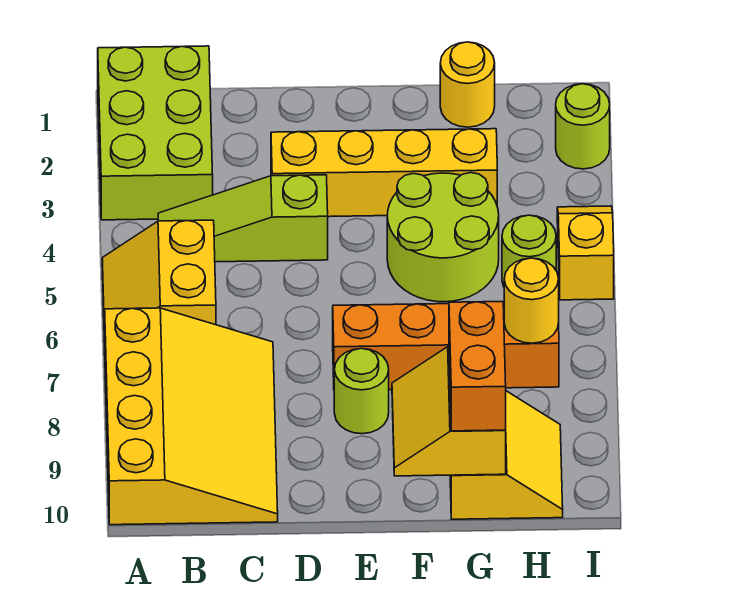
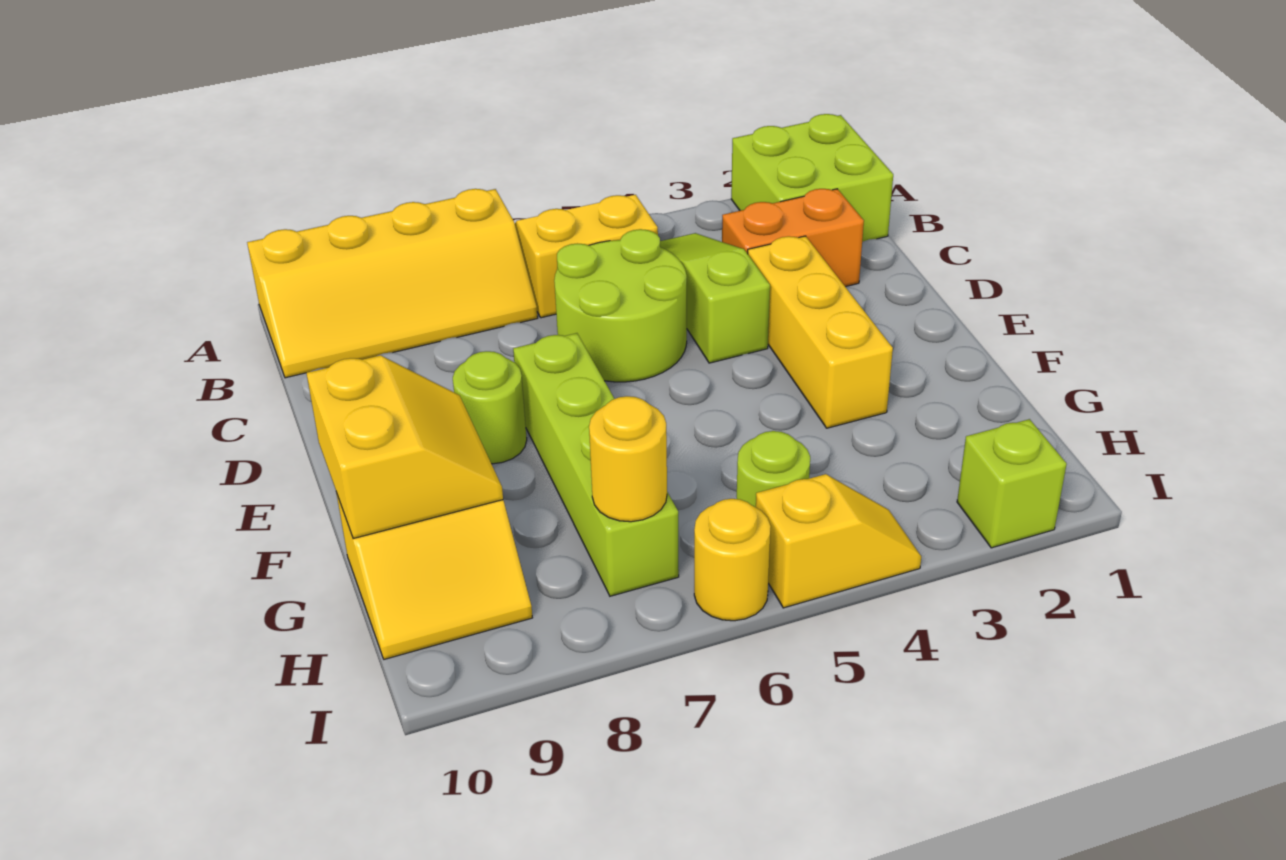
lime brick A1:B3 level 1 -> lime brick A1:B2 level 1
yellow slope A7:C10 level 1 top A -> yellow slope A7:B10 level 1 top A
yellow brick D3:G3 level 1 -> yellow brick D3:F3 level 1
orange brick E7:H7 level 1 -> lime brick E7:H7 level 1
lime round brick F4:G5 level 1 -> lime round brick C5:D6 level 1
yellow slope F9:G10 level 2 top G -> yellow slope F9:G10 level 2 top 10
yellow round brick G1 level 1 -> yellow round brick I6 level 1
orange brick G9:G10 level 3 -> orange brick C2:C3 level 1
lime round brick I2 level 1 -> lime brick I2 level 1

